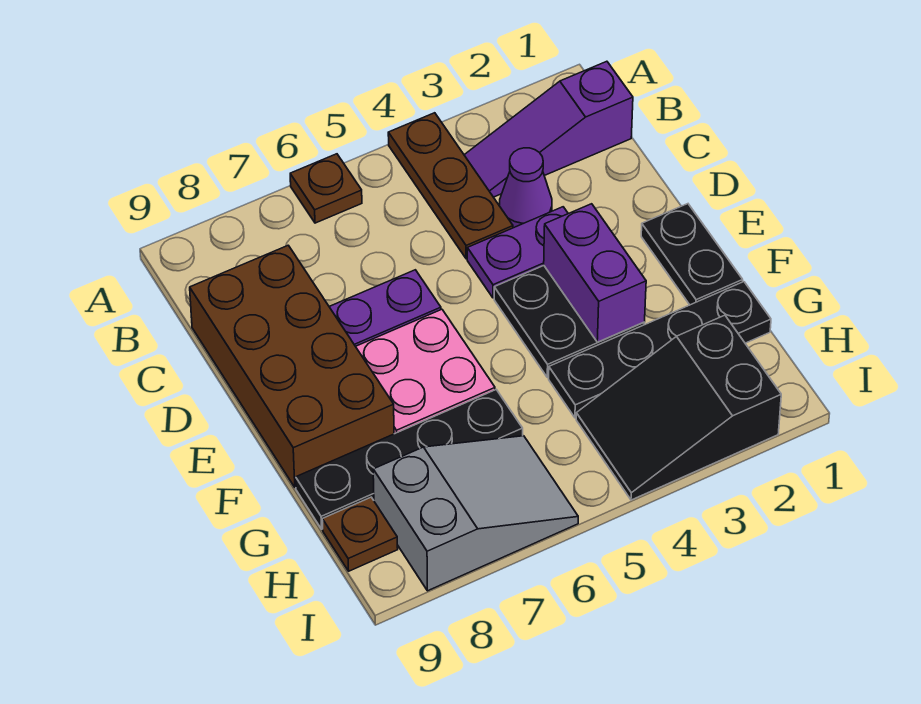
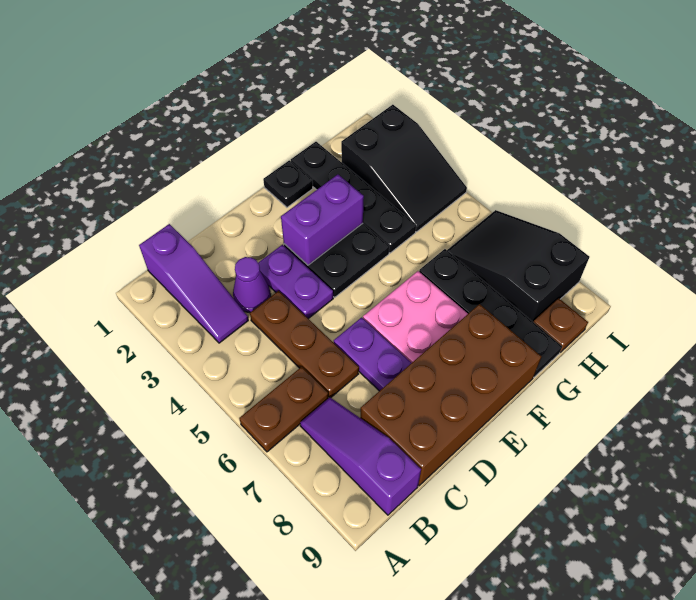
brown plate A4:C4 level 1 -> brown plate C4:C6 level 1
brown plate A6 level 1 -> brown plate A6:B6 level 1
none -> purple slope B7:B9 level 1 top 9
black plate E1:F1 level 1 -> black plate F1 level 1
grey slope H6:I8 level 1 top 8 -> black slope H6:I8 level 1 top 8

